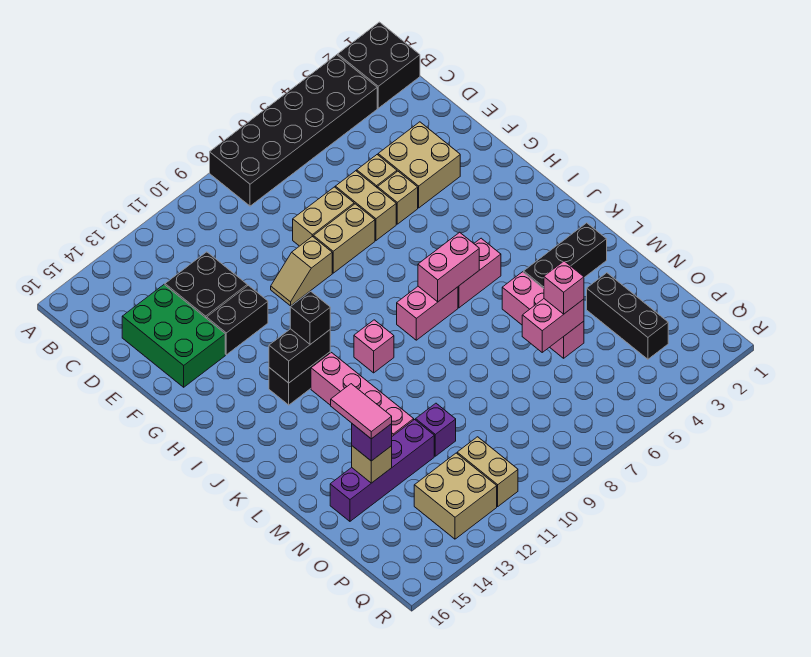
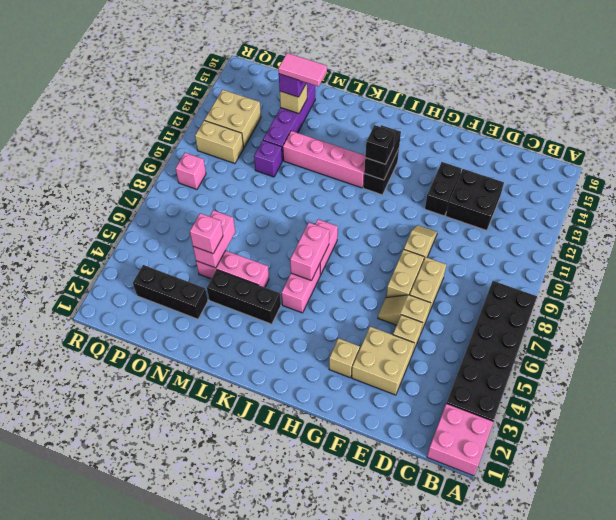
black brick A1:B2 level 1 -> pink brick A1:B2 level 1
green brick D14:F15 level 1 -> none
tan brick E6:F6 level 1 -> tan slope E6:F6 level 1 top E
tan brick F5 level 1 -> tan brick G3 level 1
pink brick J10 level 1 -> pink brick Q9 level 1
black brick L2:L4 level 1 -> black brick K4:M4 level 1

